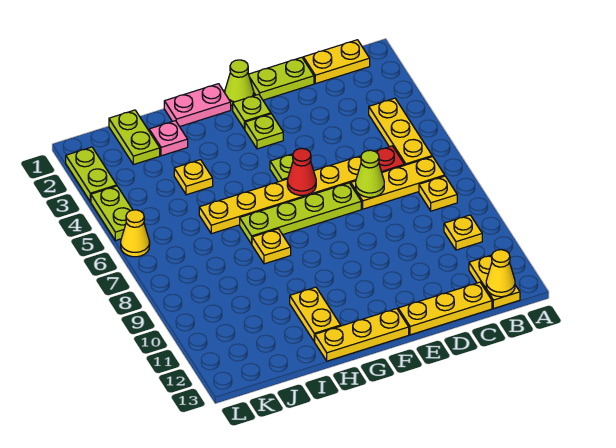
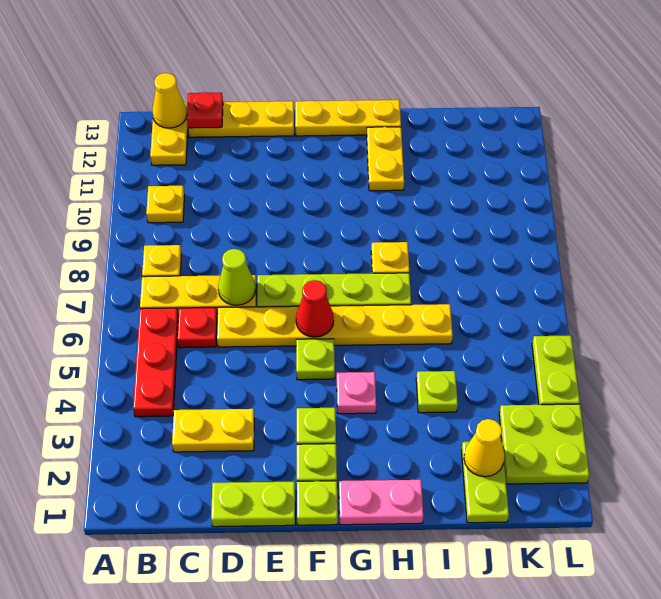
yellow plate B1:C1 level 1 -> yellow plate C3:D3 level 1
yellow plate B4:B6 level 1 -> red plate B4:B6 level 1
none -> red plate C13 level 2
lime cone F1 level 1 -> lime plate F1 level 1
pink plate I2 level 1 -> pink plate G4 level 1
yellow plate I4 level 1 -> lime plate I4 level 1
lime plate L2:L3 level 1 -> lime plate K2:L3 level 1
yellow cone L6 level 1 -> yellow cone J2 level 2

